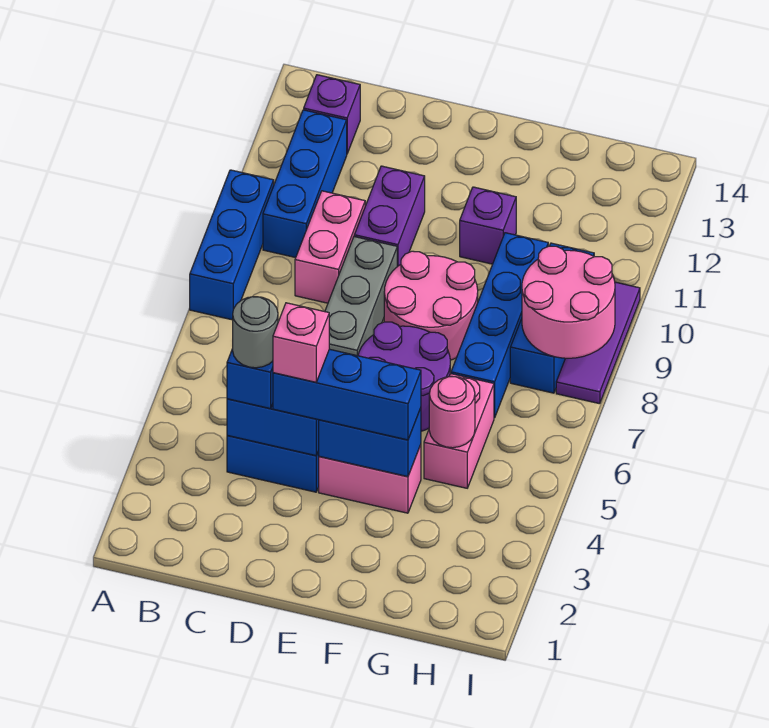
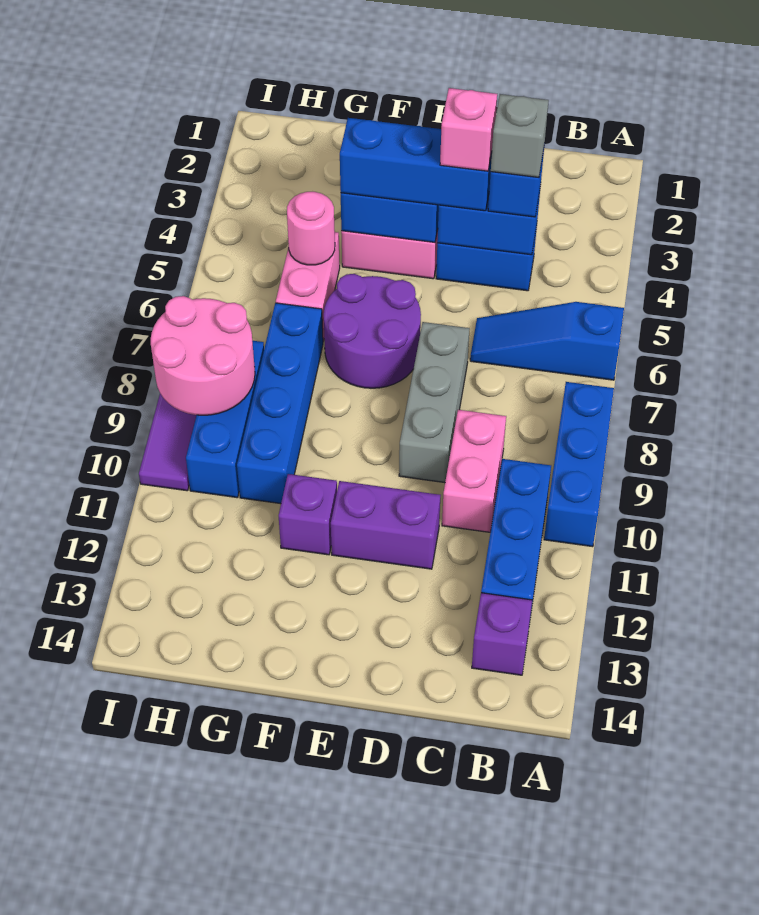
none -> blue slope A6:C6 level 1 top A
grey round brick C4 level 4 -> grey brick C4 level 4
purple brick D10:D11 level 1 -> purple brick D11:E11 level 1
pink round brick E8:F9 level 1 -> none

